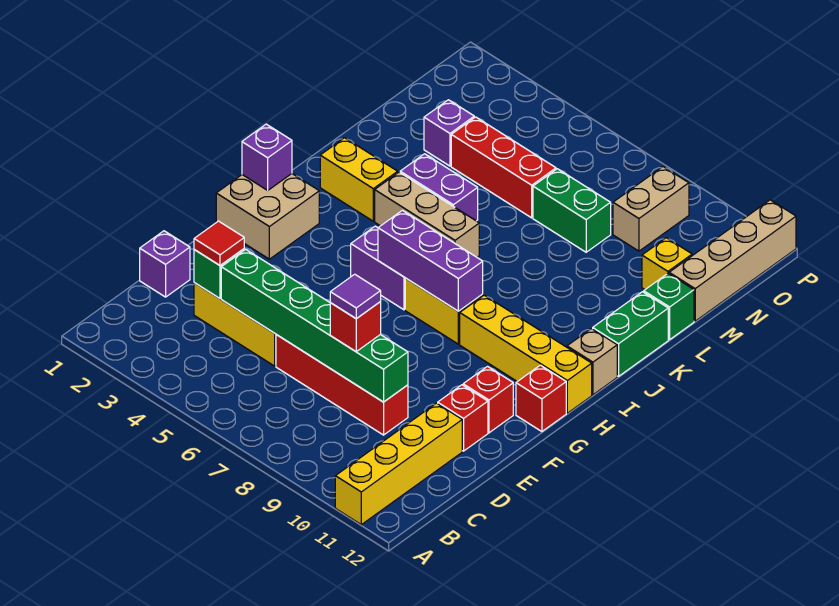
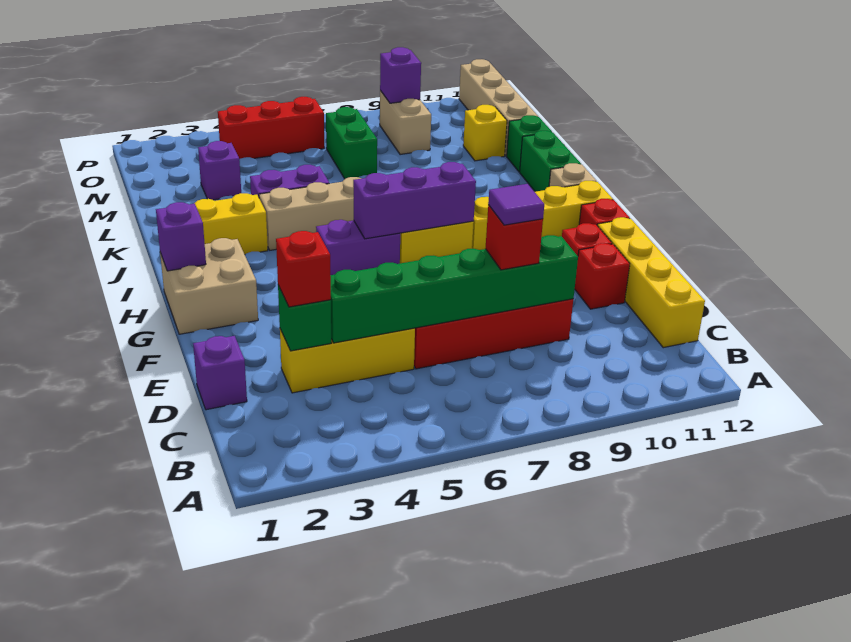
yellow brick A11:D11 level 1 -> yellow brick C12:F12 level 1
red tile D3 level 3 -> red brick D3 level 3
red brick M4:M6 level 1 -> red brick O4:O6 level 1
green brick M7:M8 level 1 -> green brick M7:N7 level 1
none -> purple brick O9 level 2

